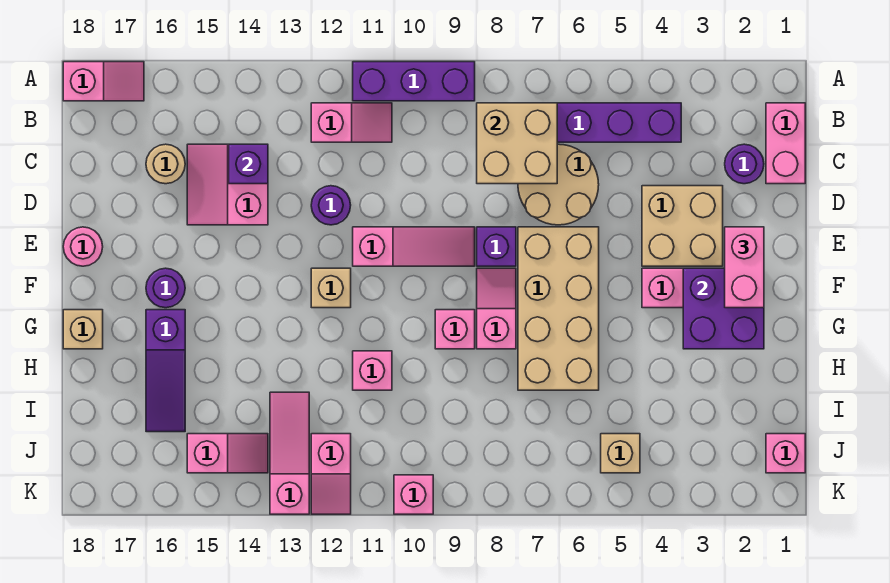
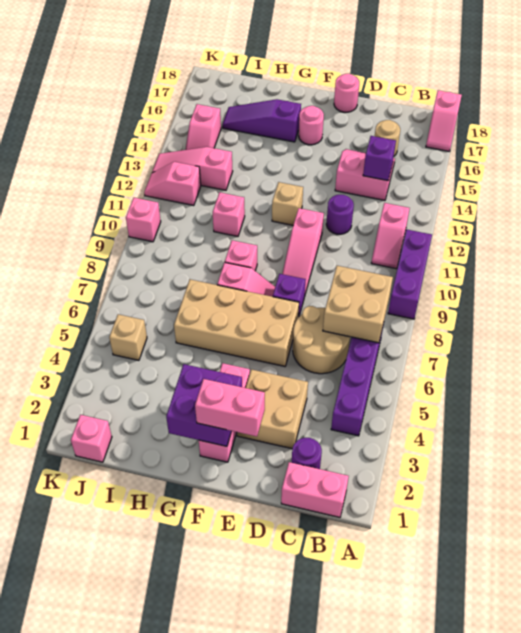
purple round brick F16 level 1 -> pink round brick F16 level 1
tan brick G18 level 1 -> none
pink slope I13:K13 level 1 top K -> pink slope I13:K13 level 1 top I

